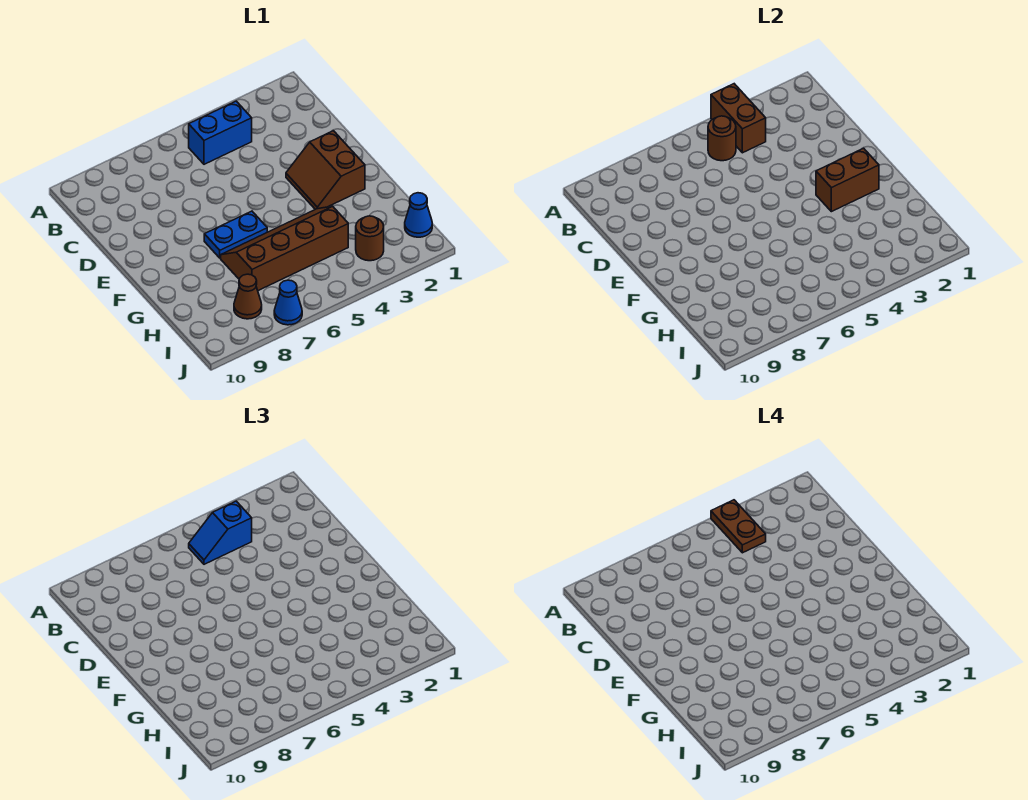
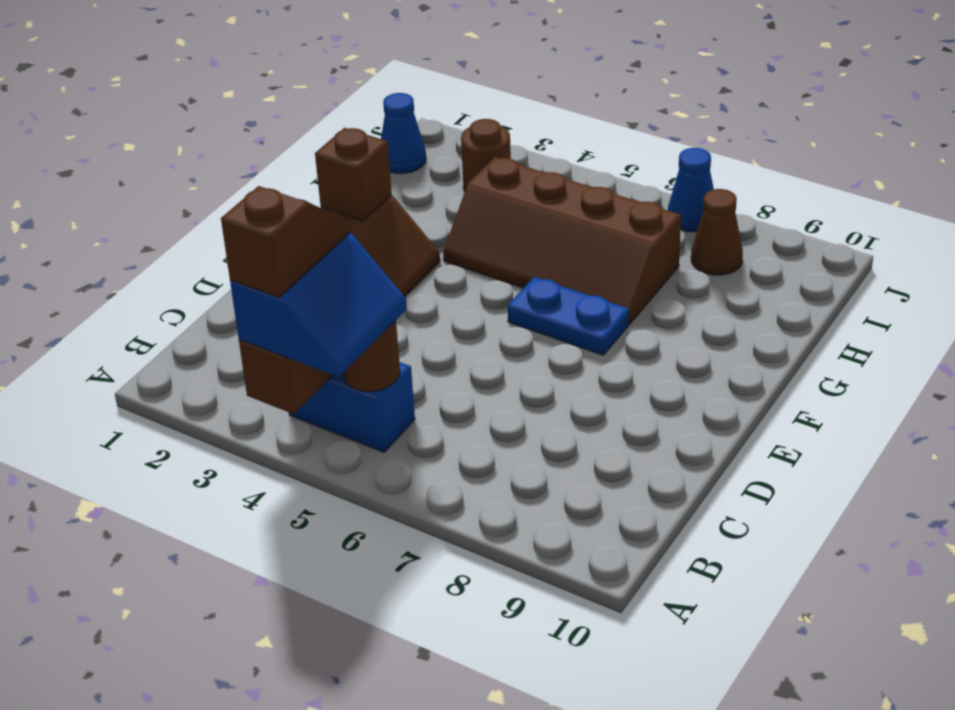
brown plate A4:B4 level 4 -> brown slope A4:B4 level 4 top A
blue slope B4:B5 level 3 top 4 -> blue slope A4:B5 level 3 top 4
brown brick F2:F3 level 2 -> brown brick F2 level 2

